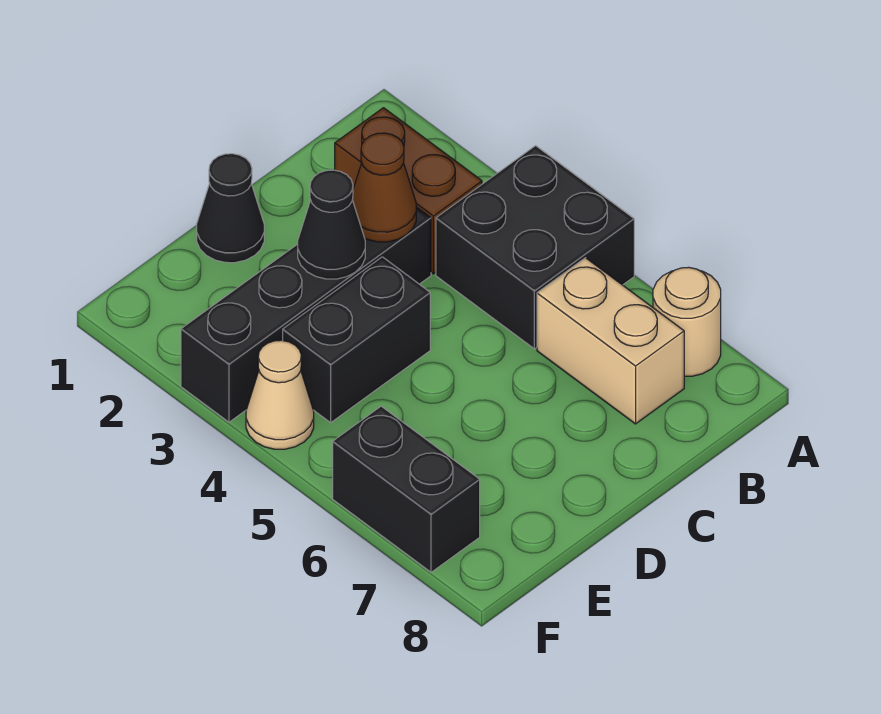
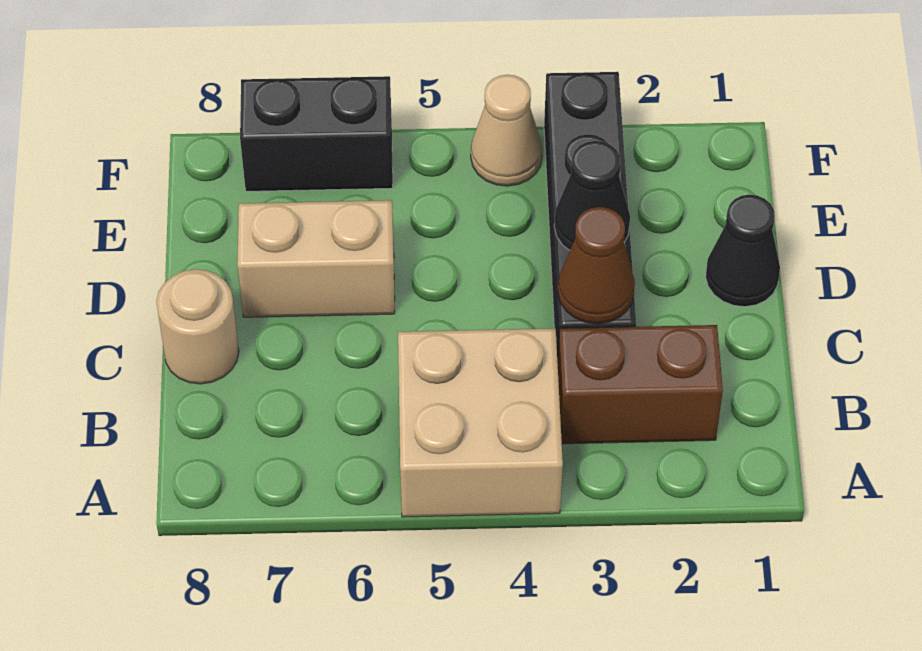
black brick A4:B5 level 1 -> tan brick A4:B5 level 1
tan round brick A7 level 1 -> tan round brick C8 level 1
tan brick B6:B7 level 1 -> tan brick D6:D7 level 1
black brick D4:E4 level 1 -> none

